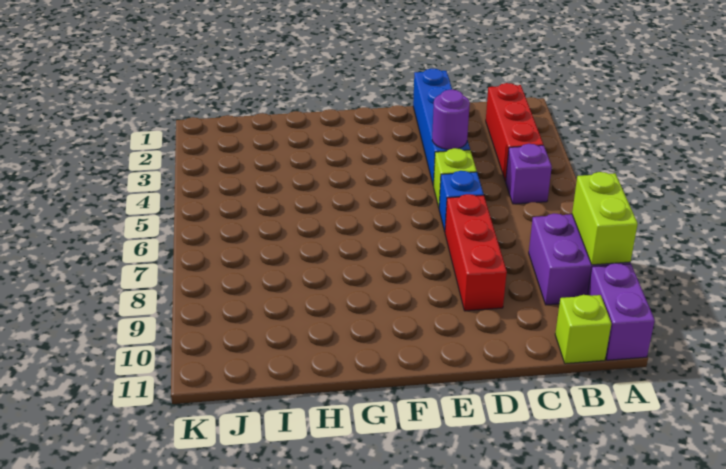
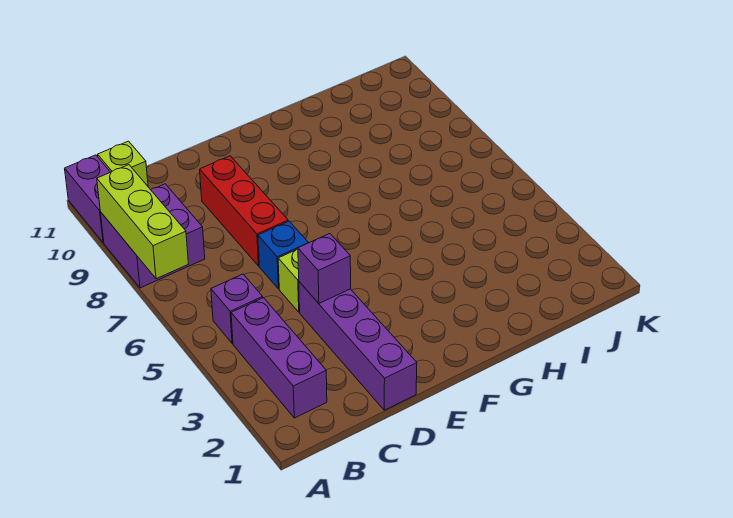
lime brick A8:A9 level 2 -> lime brick A7:A9 level 2
red brick B2:B4 level 1 -> purple brick B2:B4 level 1
blue brick D1:D4 level 1 -> purple brick D1:D4 level 1
purple round brick D4 level 2 -> purple brick D4 level 2

